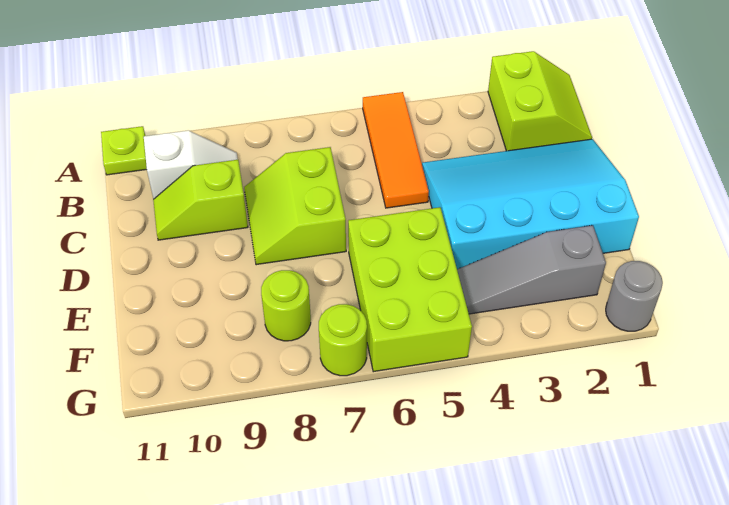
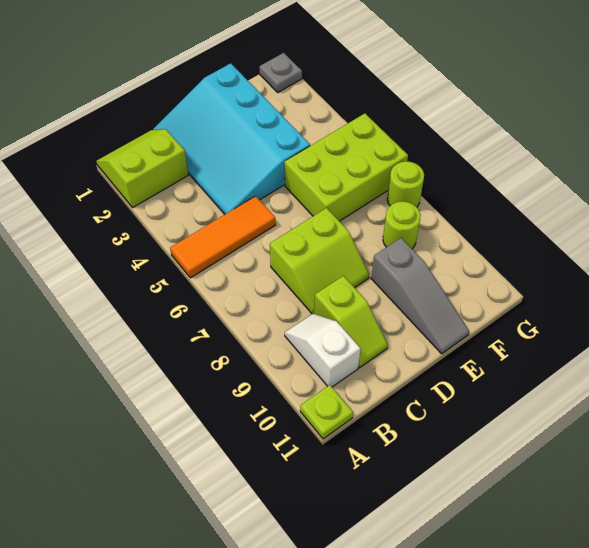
grey slope F2:F4 level 1 top 2 -> grey slope E9:E11 level 1 top 9
grey round brick G1 level 1 -> grey plate G1 level 1

